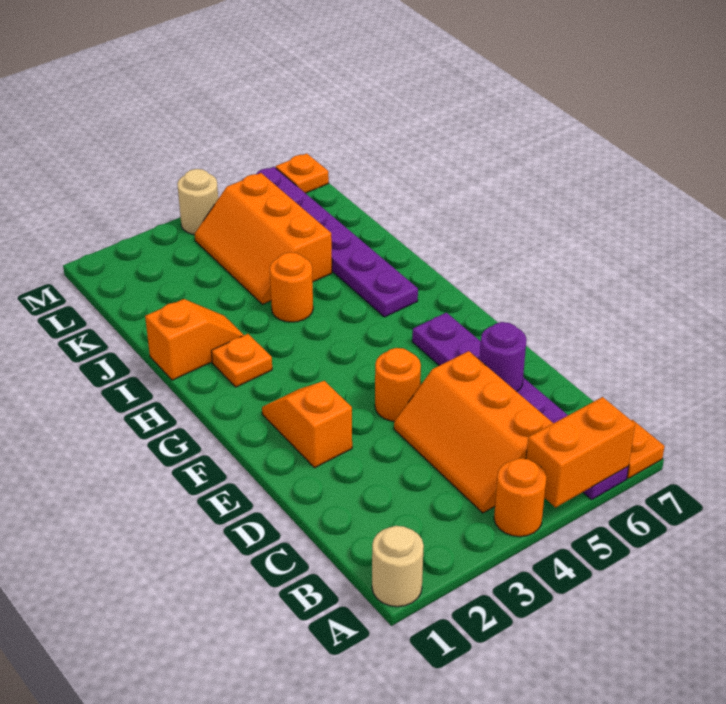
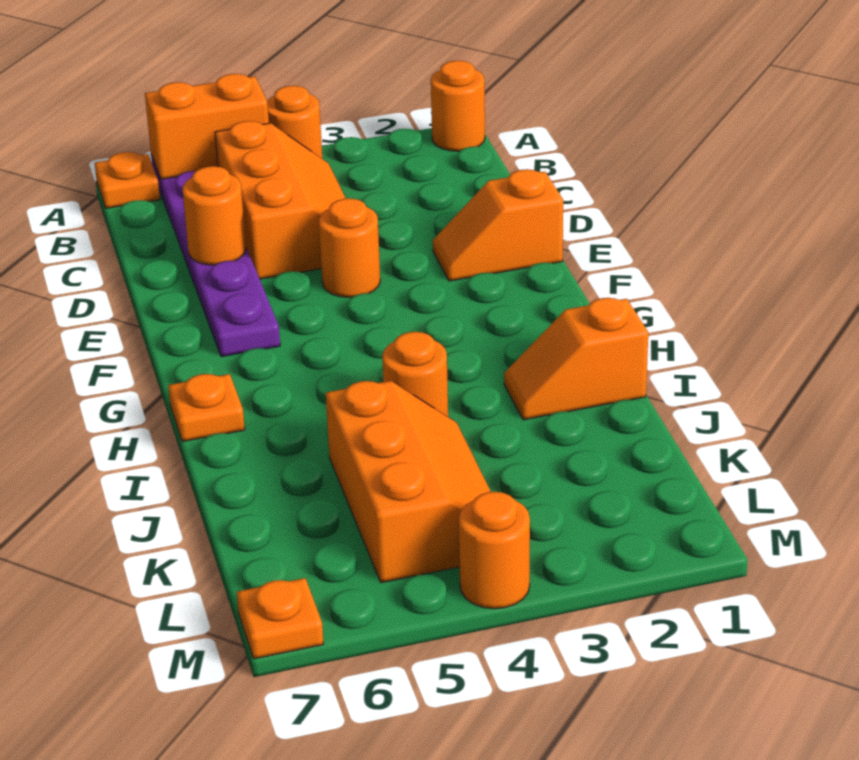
tan round brick A1 level 1 -> orange round brick A1 level 1
purple round brick D6 level 2 -> orange round brick D6 level 2
orange slope E2:F2 level 1 top E -> orange slope E1:E2 level 1 top 1
orange plate H2 level 1 -> orange plate H7 level 1
purple plate H6:M6 level 1 -> none
tan round brick M4 level 1 -> orange round brick M4 level 1

